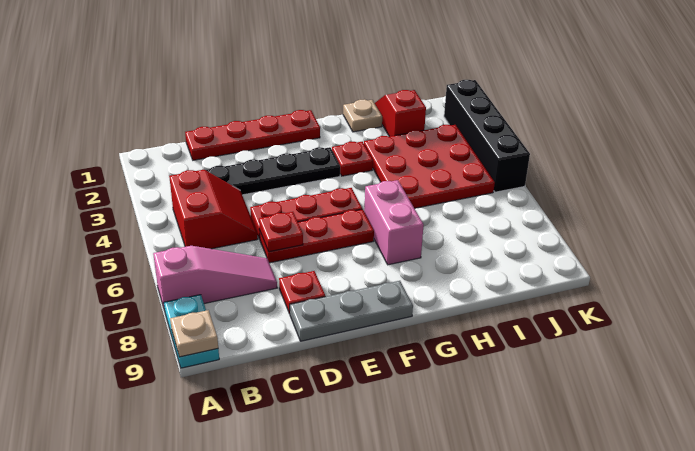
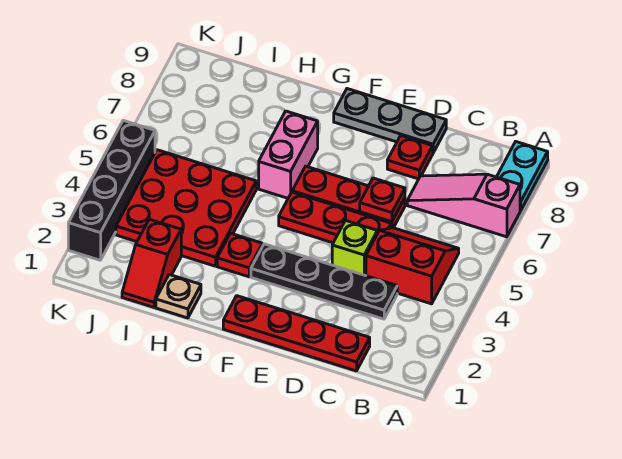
tan plate A9 level 2 -> none
red slope B4:C5 level 1 top B -> red slope B4:C5 level 1 top 4
none -> lime brick D4 level 1

